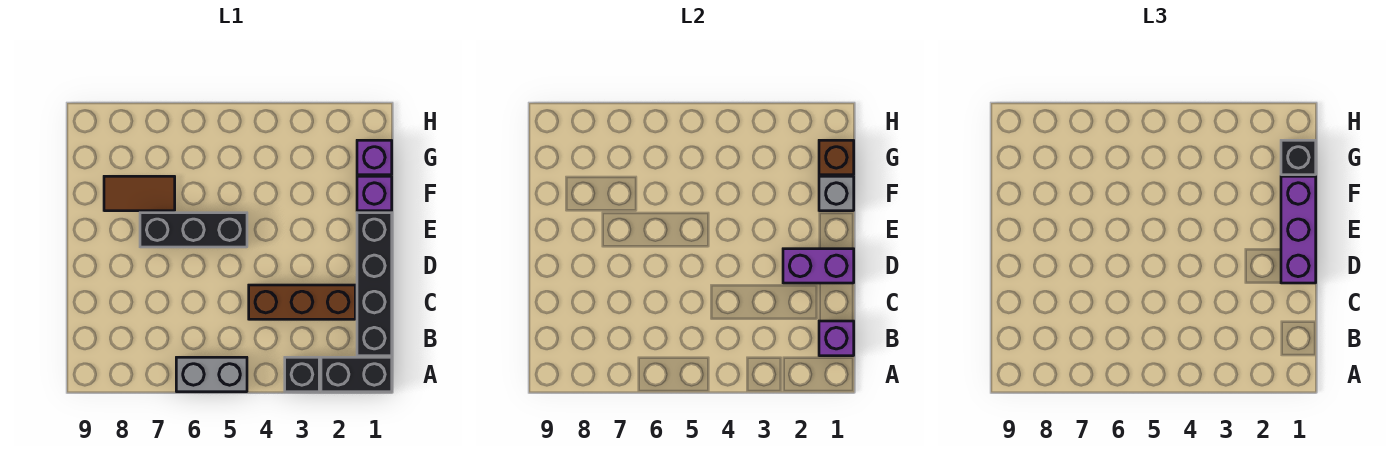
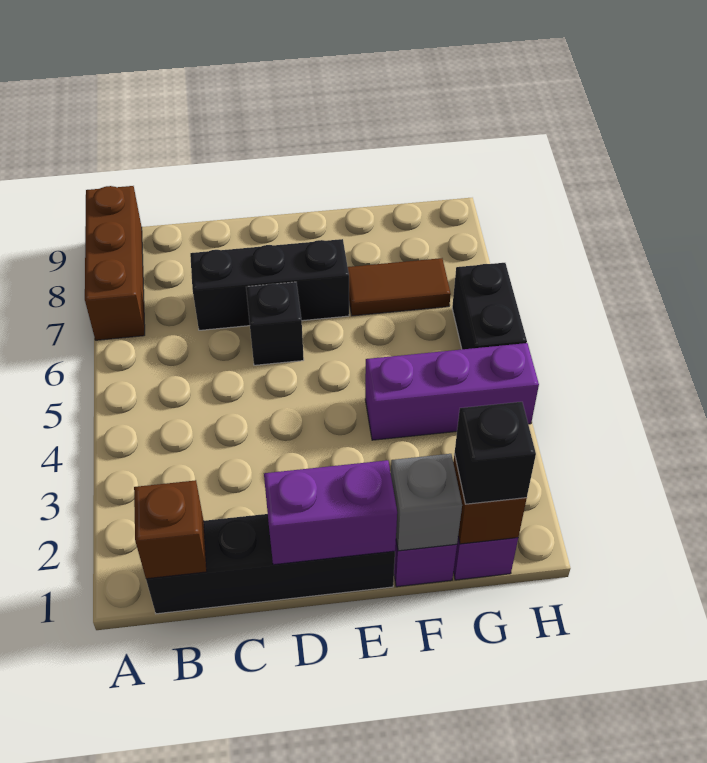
black brick A1:A2 level 1 -> black brick H5:H6 level 1
black brick A3 level 1 -> black brick D6 level 1
grey brick A5:A6 level 1 -> none
purple brick B1 level 2 -> brown brick B1 level 2
brown brick C2:C4 level 1 -> brown brick A7:A9 level 1
purple brick D1:D2 level 2 -> purple brick D1:E1 level 2
purple brick D1:F1 level 3 -> purple brick F4:H4 level 1
black brick E5:E7 level 1 -> black brick C7:E7 level 1
brown tile F7:F8 level 1 -> brown tile F7:G7 level 1

